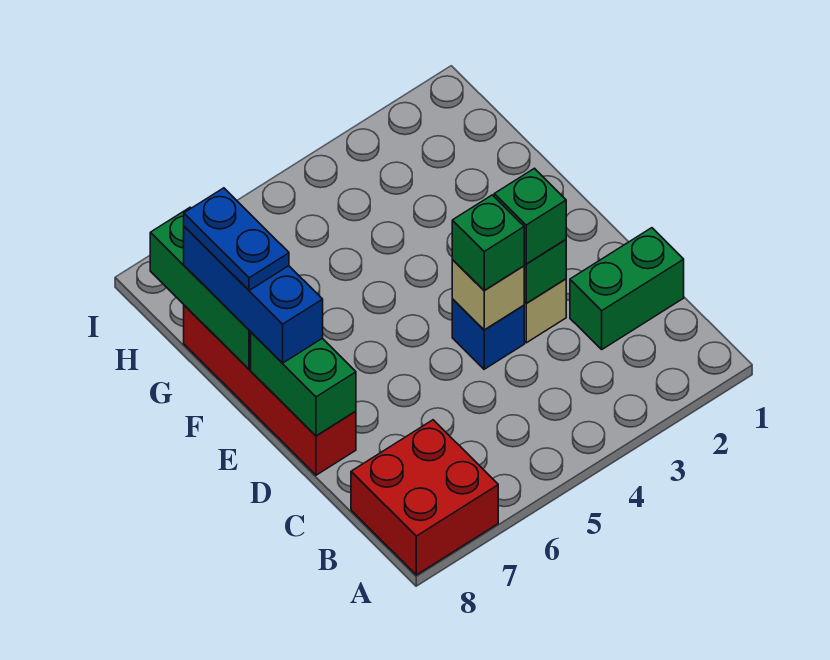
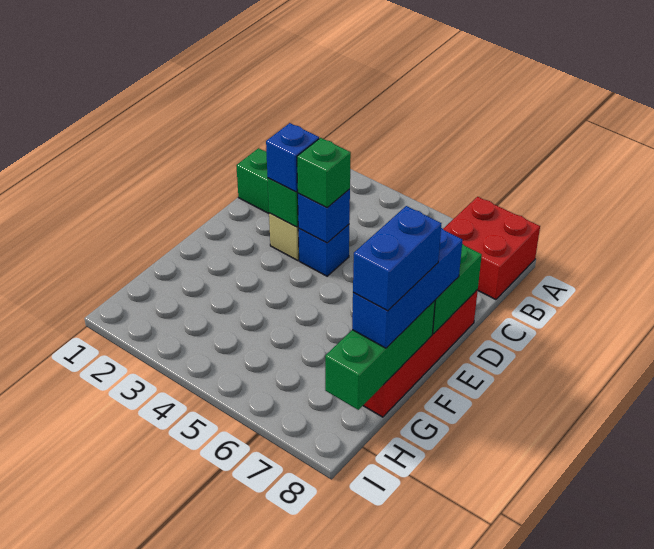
green brick D3 level 3 -> blue brick D3 level 3
tan brick D4 level 2 -> blue brick D4 level 2
blue plate F8:G8 level 4 -> blue brick F8:G8 level 4

